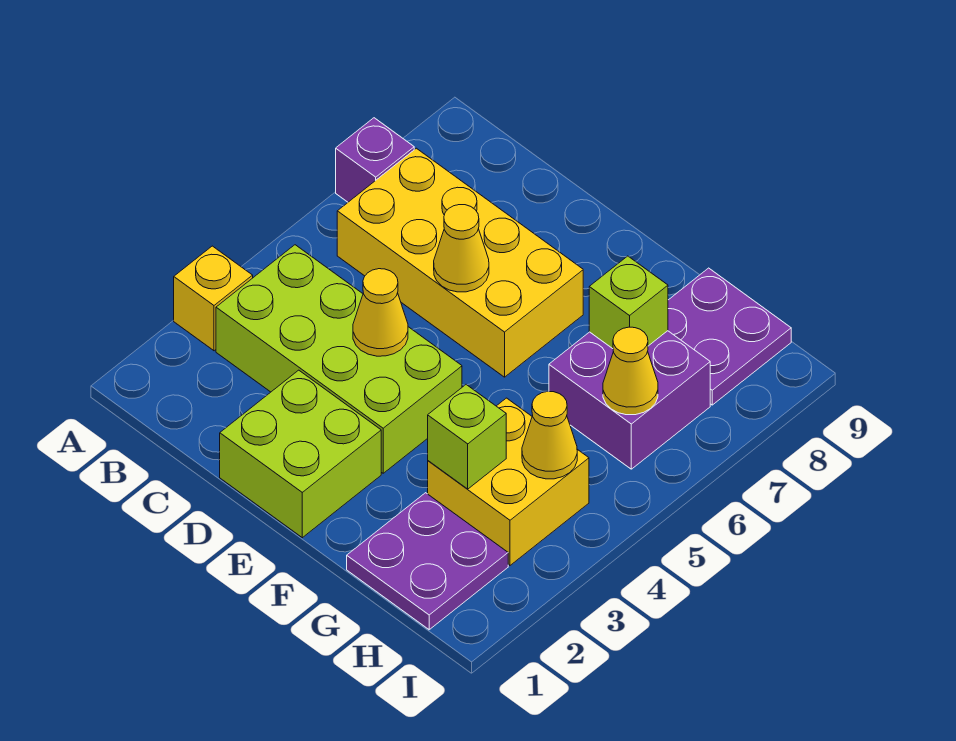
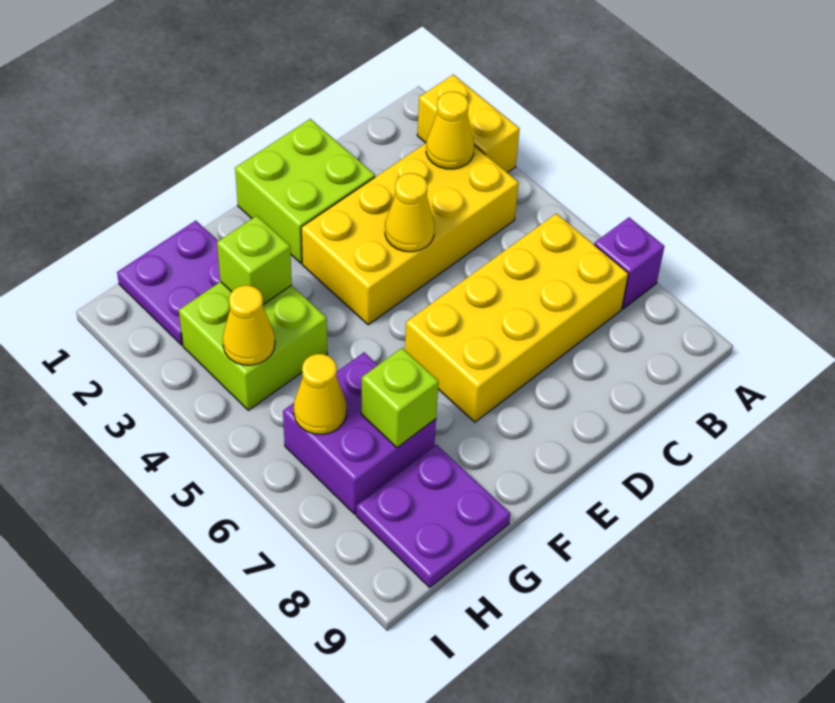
yellow brick A3 level 1 -> yellow brick A2:A3 level 1
lime brick B3:E4 level 1 -> yellow brick B3:E4 level 1
yellow cone D6 level 2 -> yellow cone B3 level 2
yellow brick G3:H4 level 1 -> lime brick G3:H4 level 1

